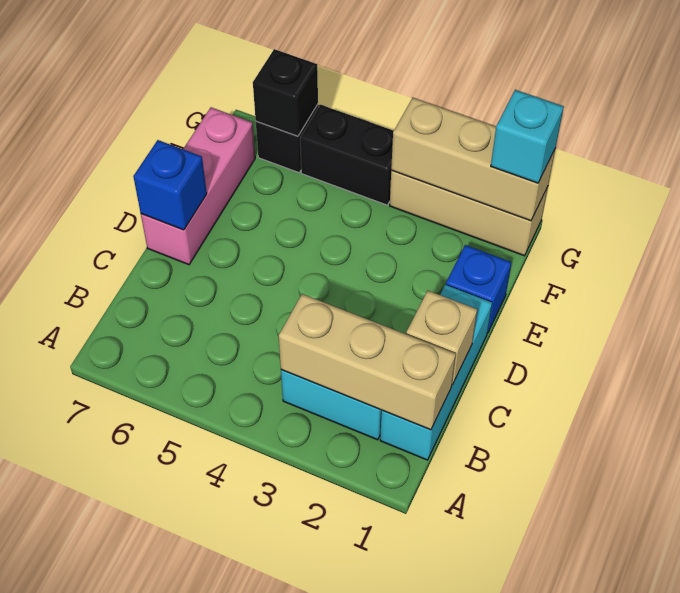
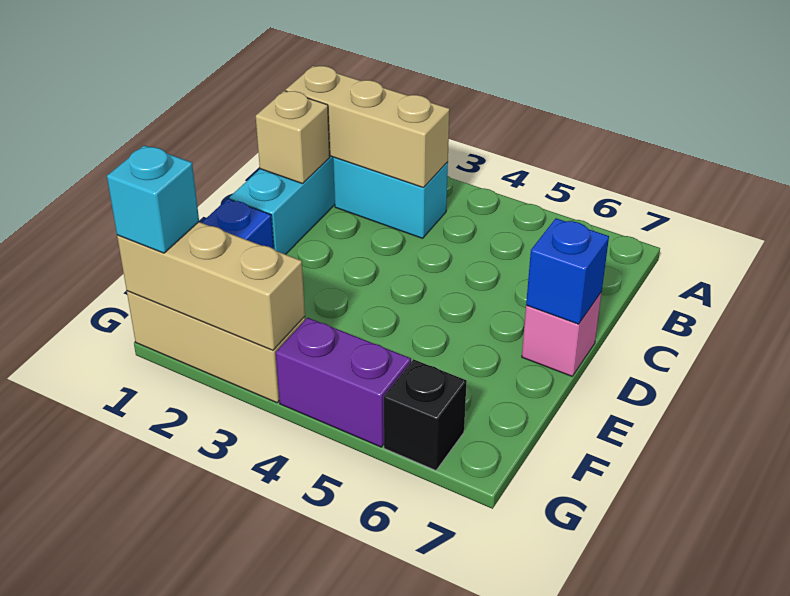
pink brick D7:F7 level 1 -> pink brick D7 level 1
black brick G4:G5 level 1 -> purple brick G4:G5 level 1
black brick G6 level 2 -> none

